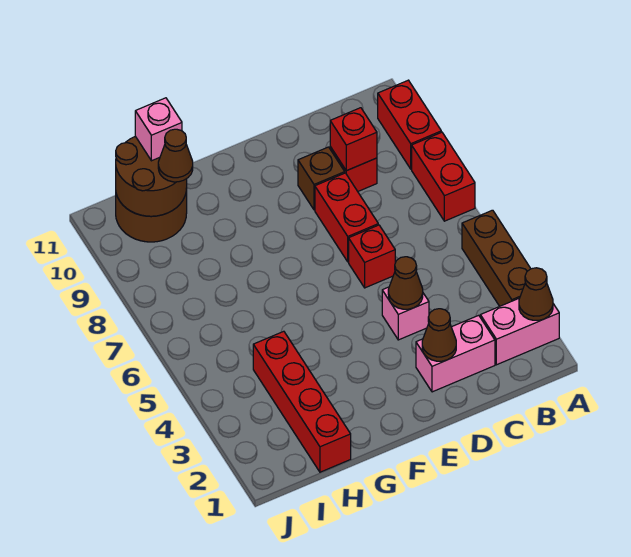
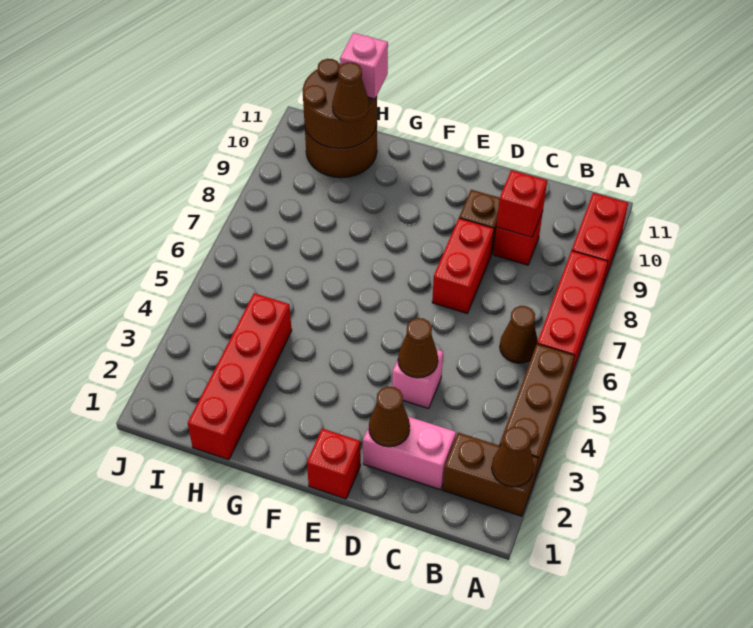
pink brick A2:B2 level 1 -> brown brick A2:B2 level 1
red brick A7:A8 level 1 -> red brick A6:A8 level 1
none -> brown cone B6 level 1
red brick D6 level 1 -> red brick E1 level 1

